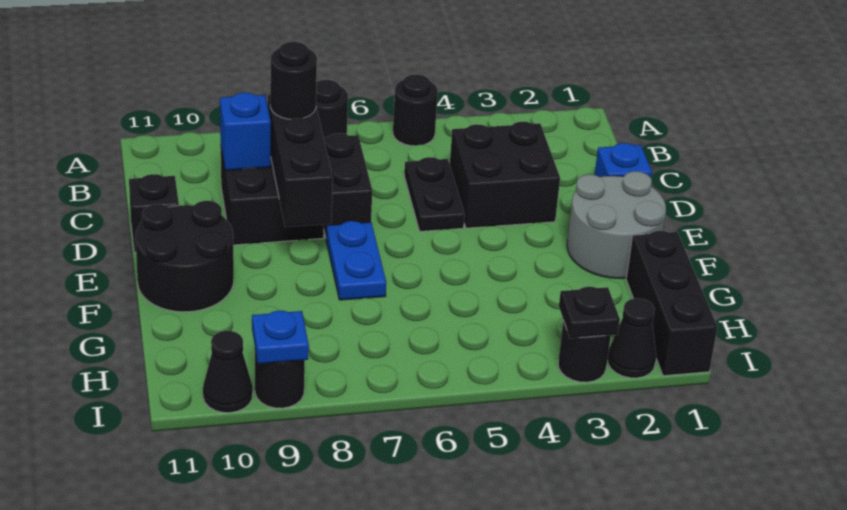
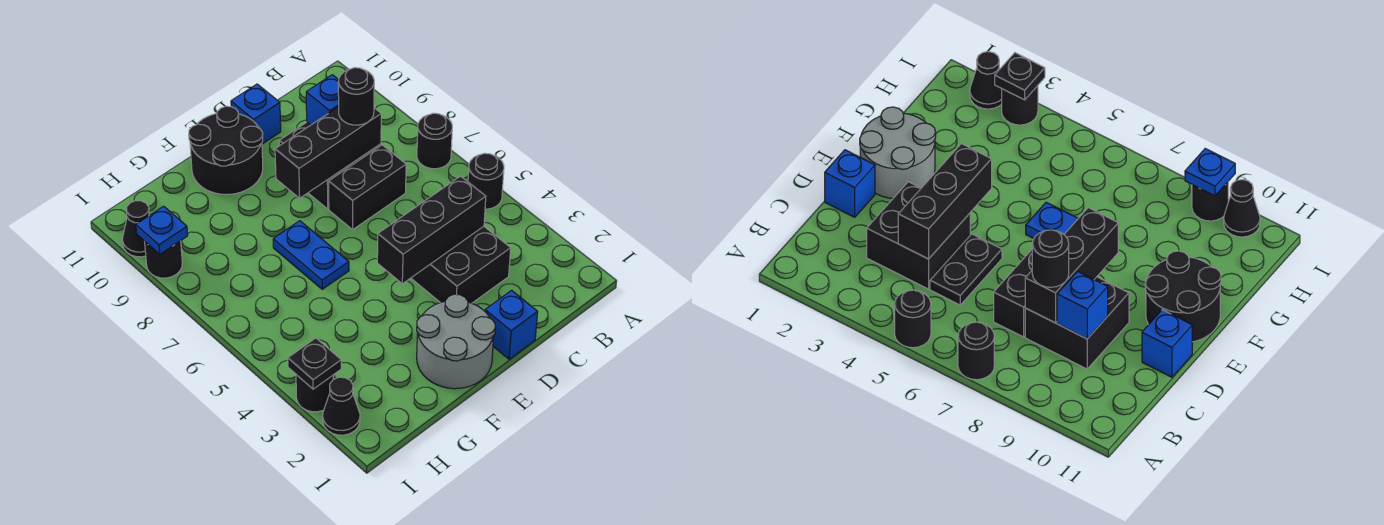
black brick D11 level 1 -> blue brick D11 level 1
blue plate E7:F7 level 1 -> blue plate F6:F7 level 1
black brick G1:I1 level 1 -> black brick C4:E4 level 2

